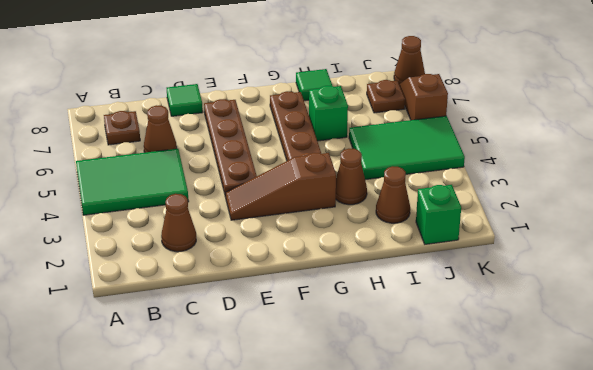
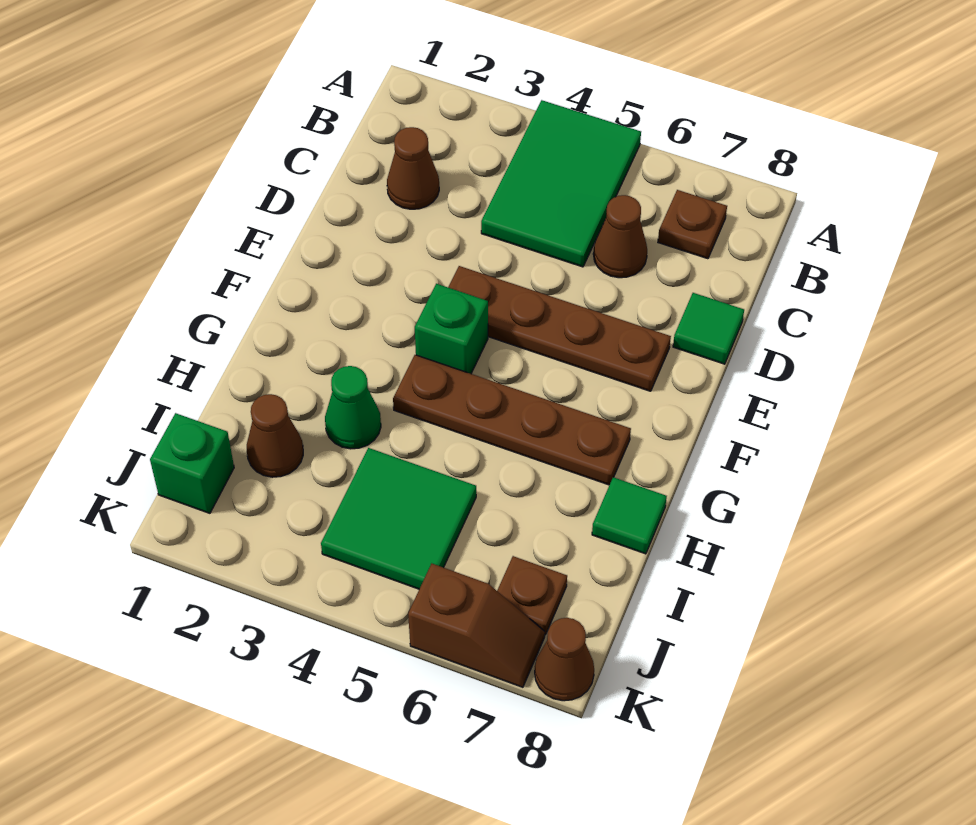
brown slope E3:G3 level 1 top G -> none
brown cone H3 level 1 -> green cone H3 level 1
green brick H6 level 1 -> green brick F4 level 1
green tile I4:K5 level 1 -> green tile I4:J5 level 1

